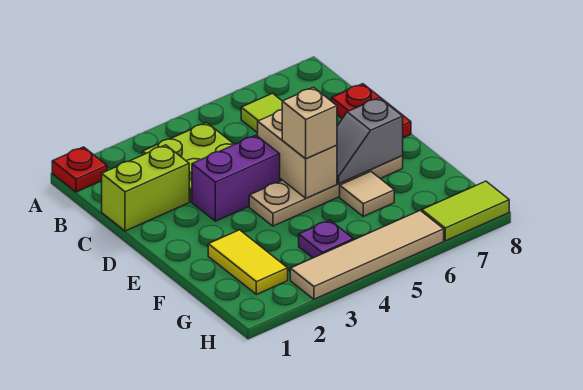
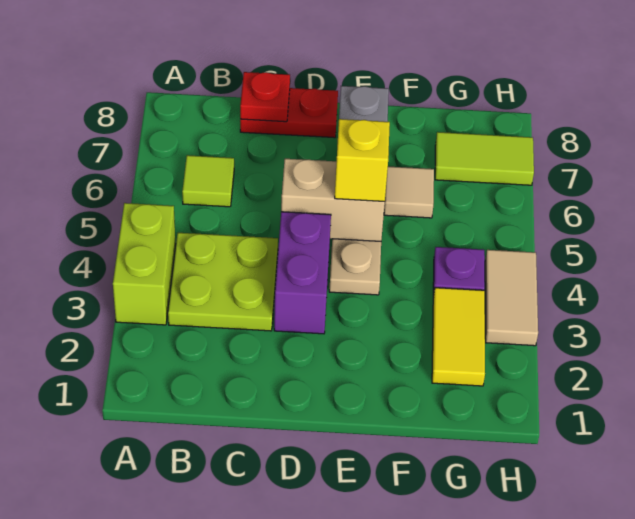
red plate A1 level 1 -> red plate C8 level 2
lime brick C1:C2 level 1 -> lime brick A3:A4 level 1
tan brick E5 level 3 -> yellow brick E5 level 3
yellow tile F2:G2 level 1 -> yellow tile G2:G3 level 1
tan tile H3:H6 level 1 -> tan tile H3:H4 level 1
lime tile H7:H8 level 1 -> lime tile G7:H7 level 1

